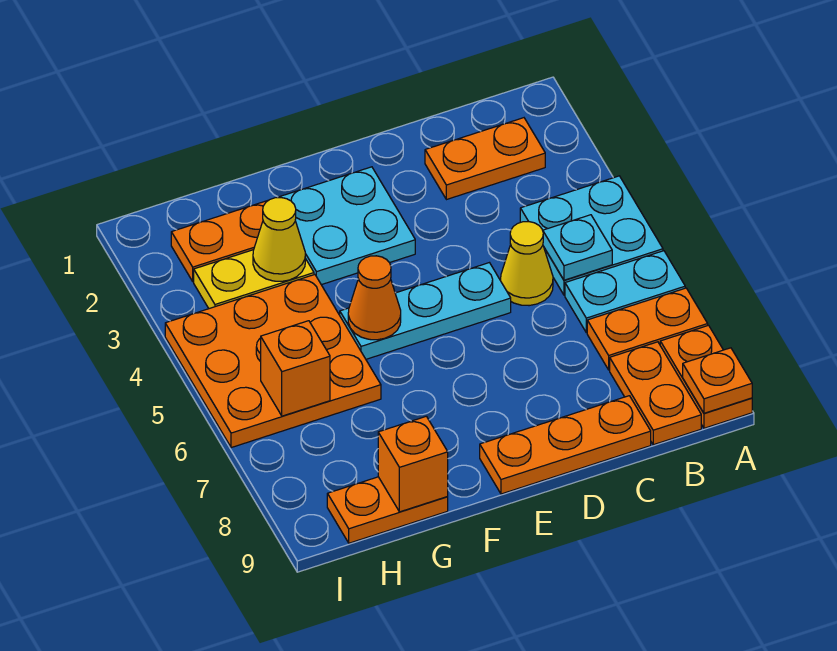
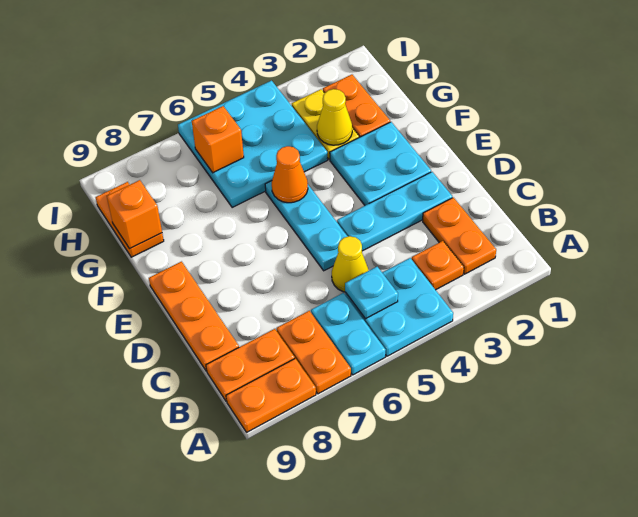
orange plate A9 level 2 -> orange plate B3 level 1
none -> cyan plate D2:D4 level 1
orange plate G4:I6 level 1 -> cyan plate G4:I6 level 1

